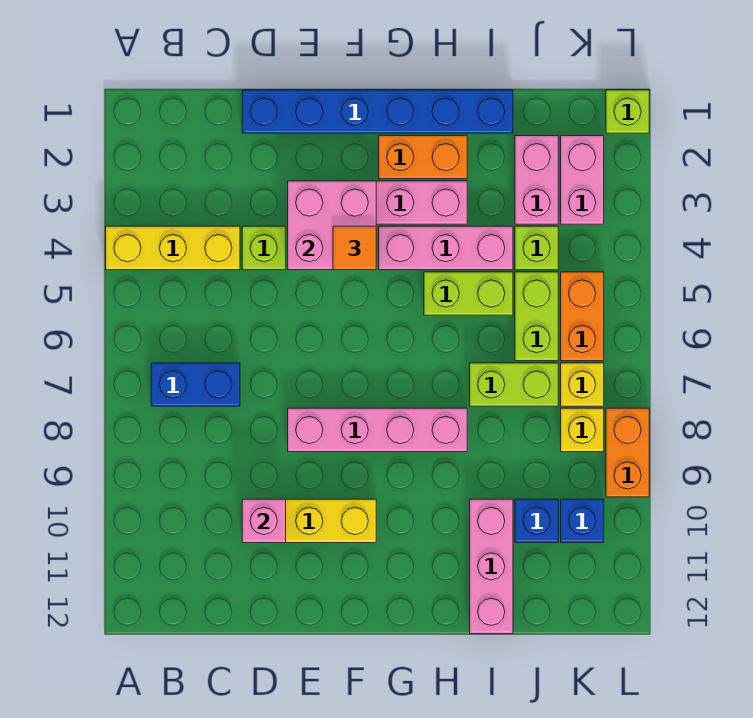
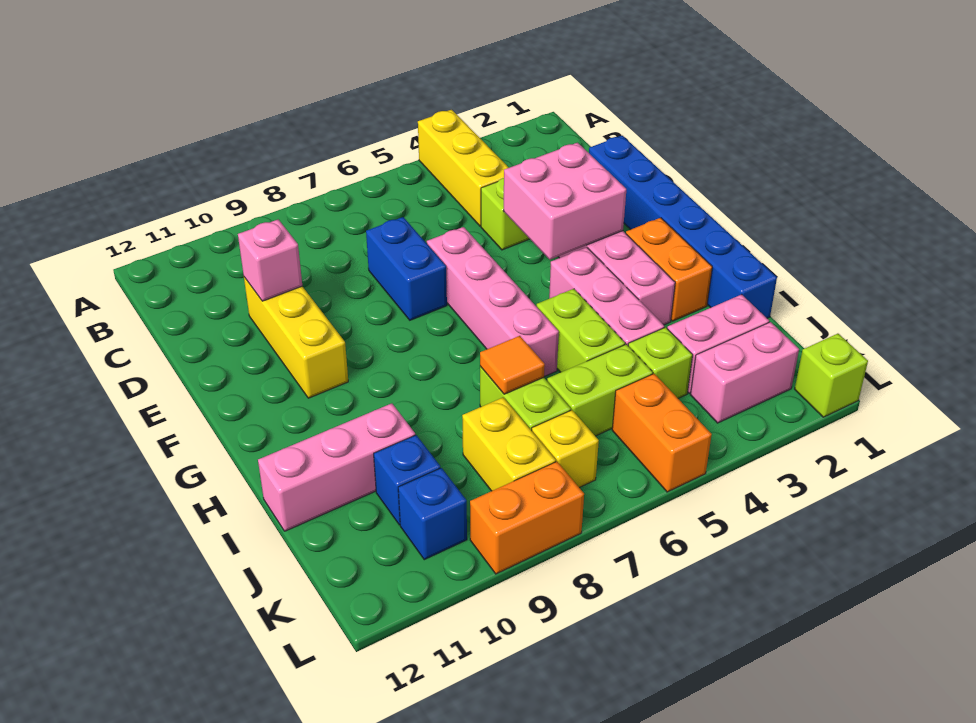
blue brick B7:C7 level 1 -> blue brick D7:E7 level 1
pink brick E8:H8 level 1 -> pink brick E6:H6 level 1
orange tile F4 level 3 -> orange tile I7 level 2
orange brick K5:K6 level 1 -> orange brick K5:L5 level 1
yellow brick K8 level 1 -> yellow brick J8:K8 level 1

